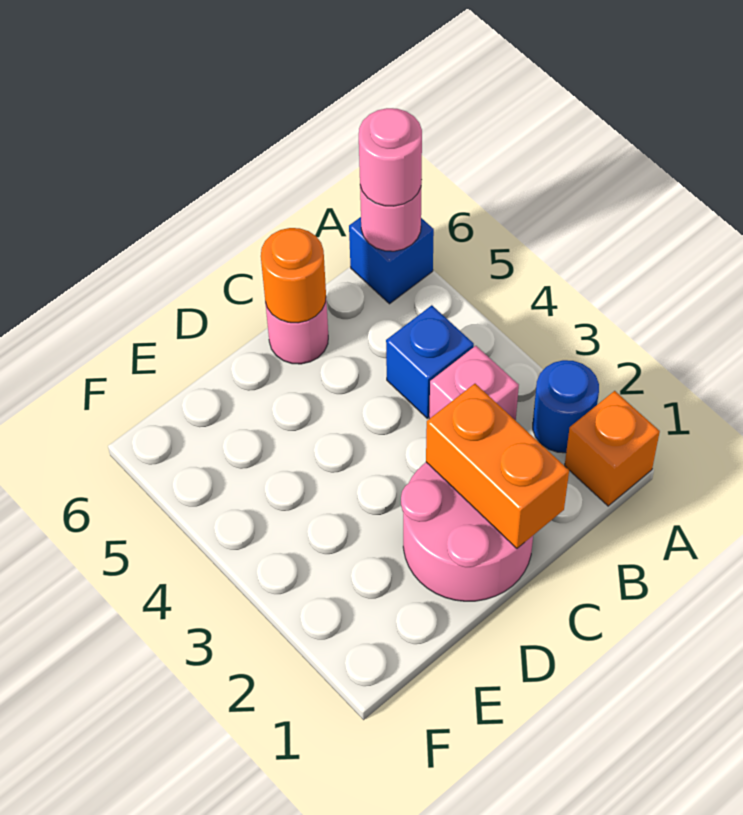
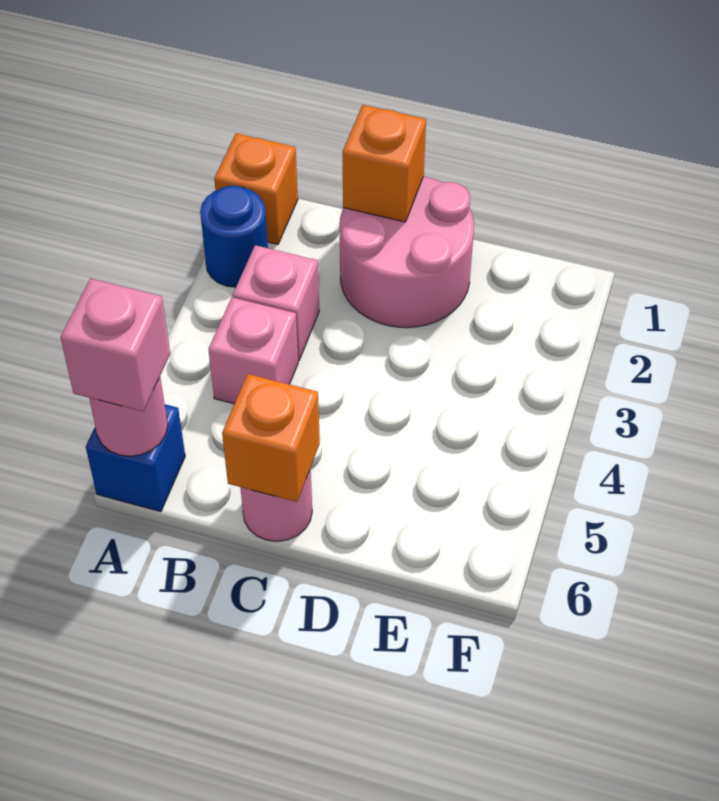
pink round brick A6 level 3 -> pink brick A6 level 3
blue brick B4 level 1 -> pink brick B4 level 1
orange brick C1:C2 level 2 -> orange brick C1 level 2
orange round brick C6 level 2 -> orange brick C6 level 2

